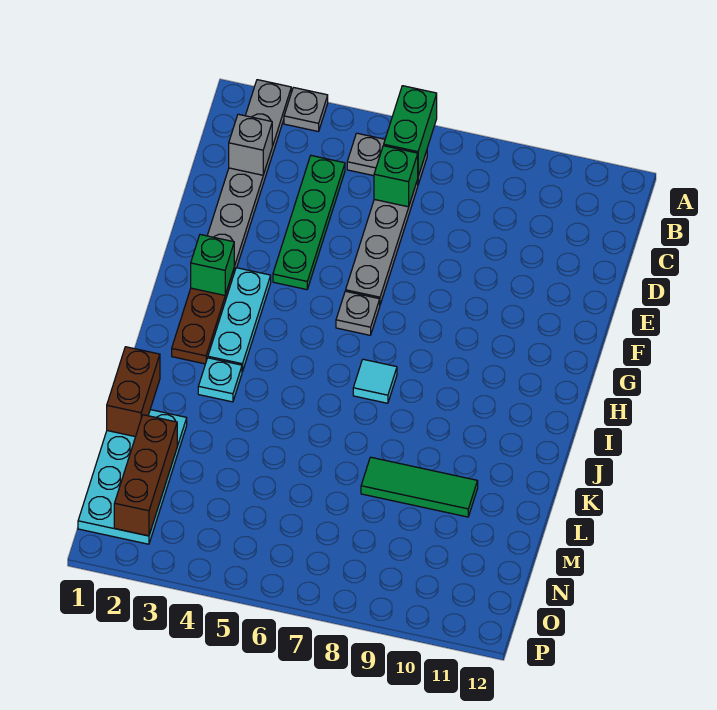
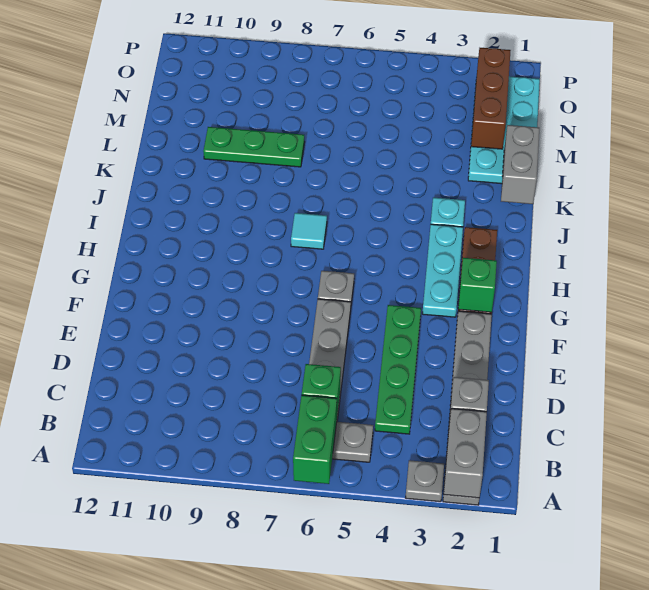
none -> grey brick A2:B2 level 2
brown brick K1:L1 level 2 -> grey brick K1:L1 level 2
green tile L8:L10 level 1 -> green plate L8:L10 level 1

